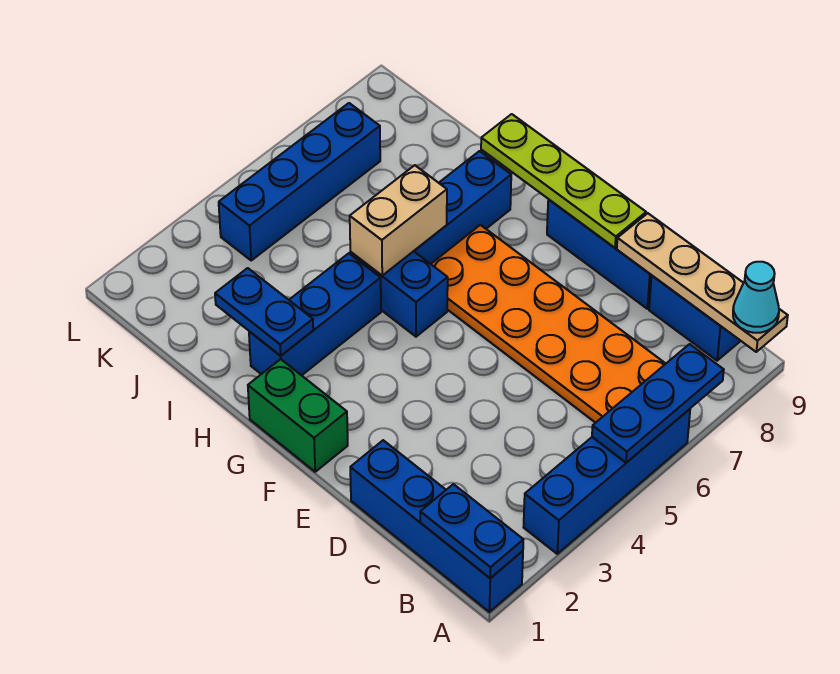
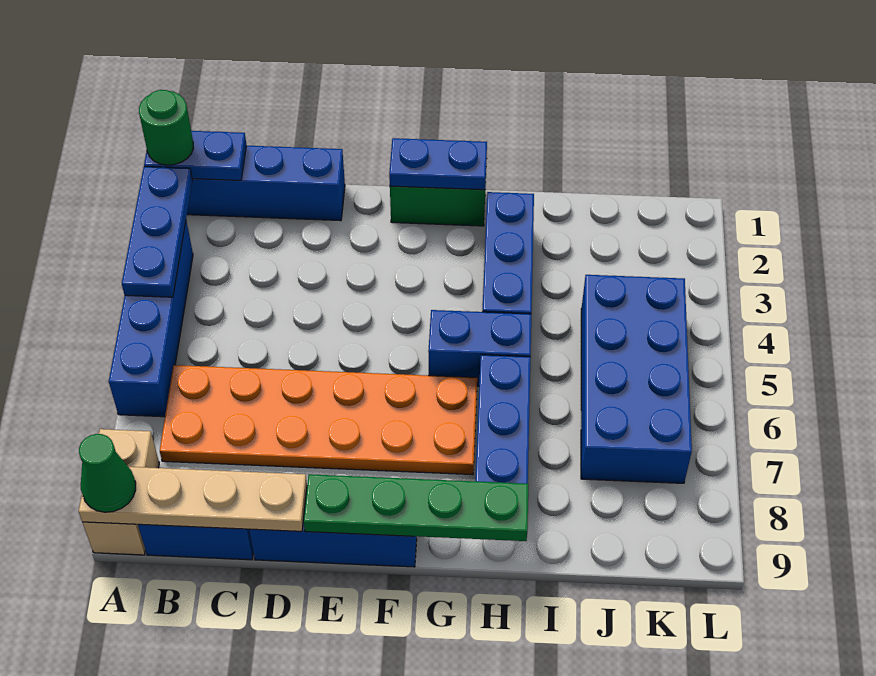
none -> green round brick A1 level 3
blue plate A5:A7 level 2 -> blue plate A2:A4 level 2
cyan cone A9 level 3 -> green cone A9 level 3
lime plate E9:H9 level 2 -> green plate E9:H9 level 2
blue plate H2:I2 level 2 -> blue plate F1:G1 level 2
tan brick H5:H6 level 2 -> tan brick A8:A9 level 1
blue brick K4:K7 level 1 -> blue brick J4:K7 level 1

